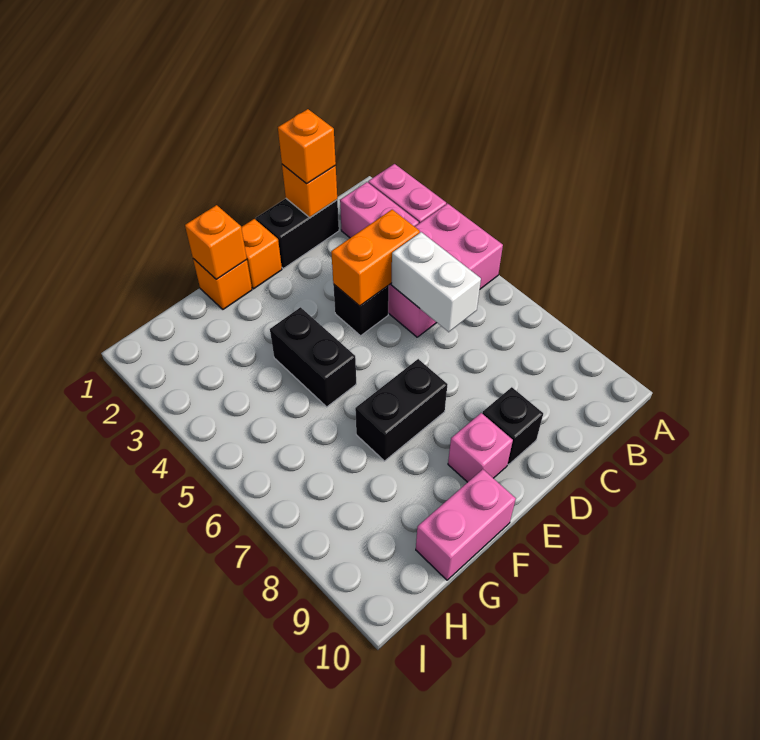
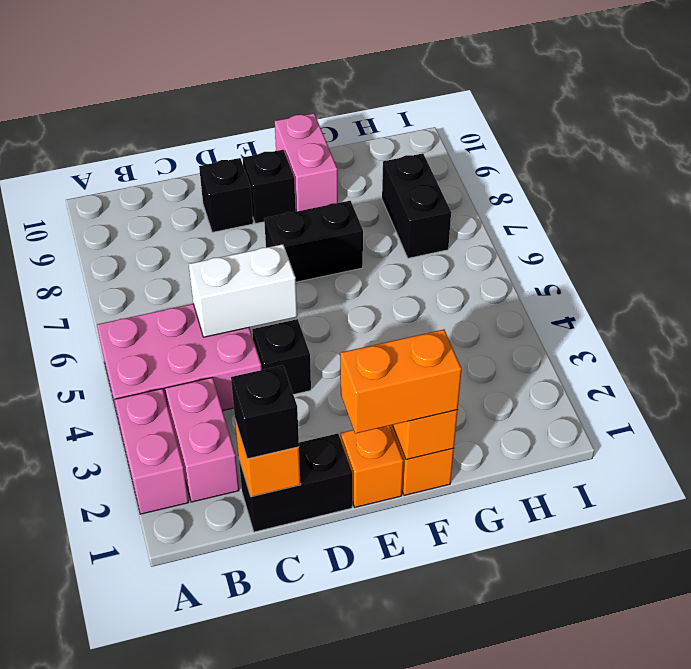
orange brick C1 level 3 -> black brick C1 level 3
orange brick C4:D4 level 2 -> orange brick E1:F1 level 3
white brick C5:C6 level 2 -> white brick C5:D5 level 2
pink brick E9 level 1 -> black brick E9 level 1
black brick F4:F5 level 1 -> black brick H7:H8 level 1
pink brick F10:G10 level 1 -> pink brick F9:F10 level 1

